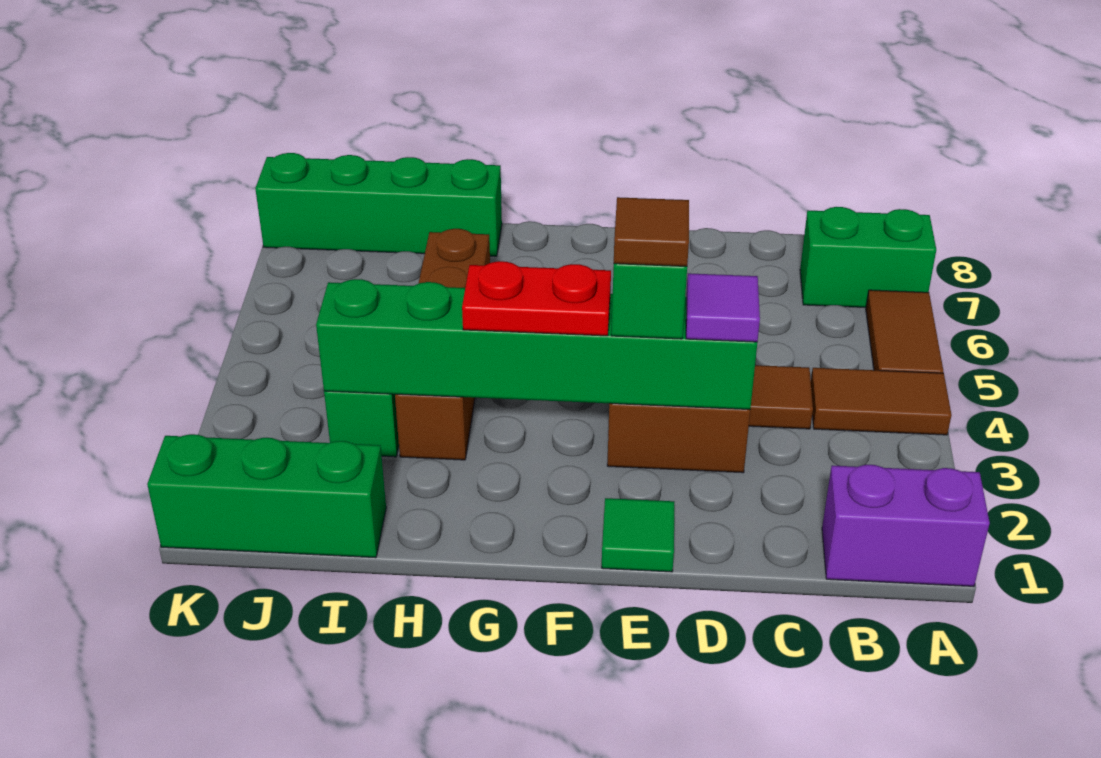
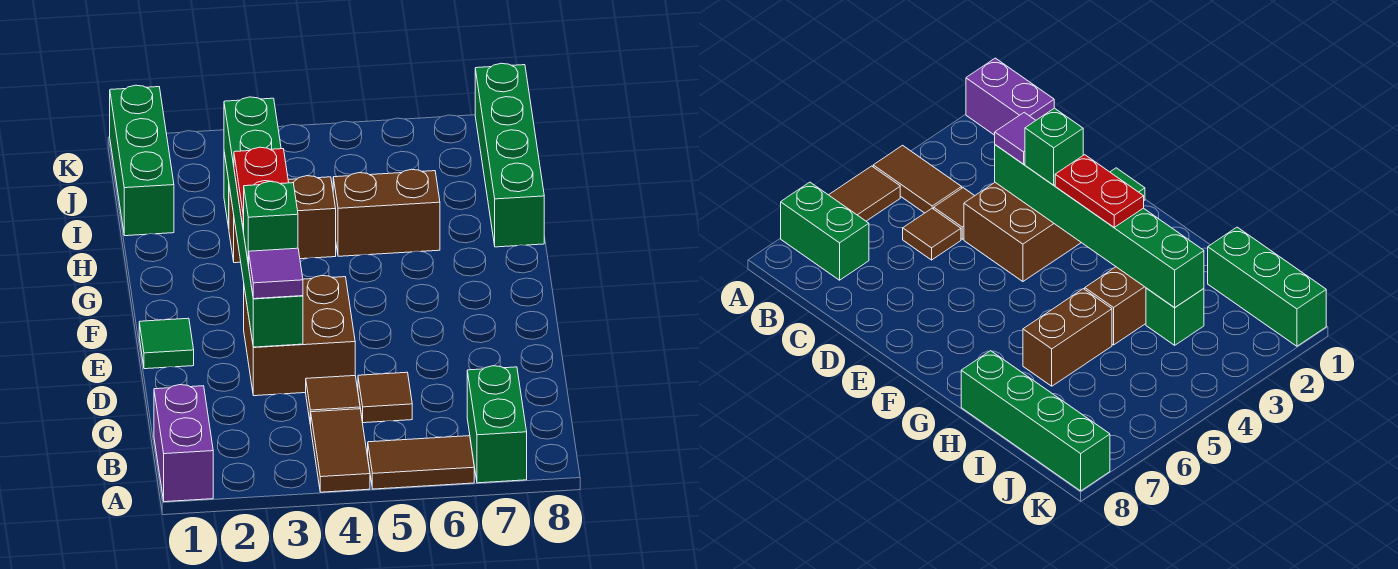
brown tile E3 level 4 -> brown tile C5 level 1

